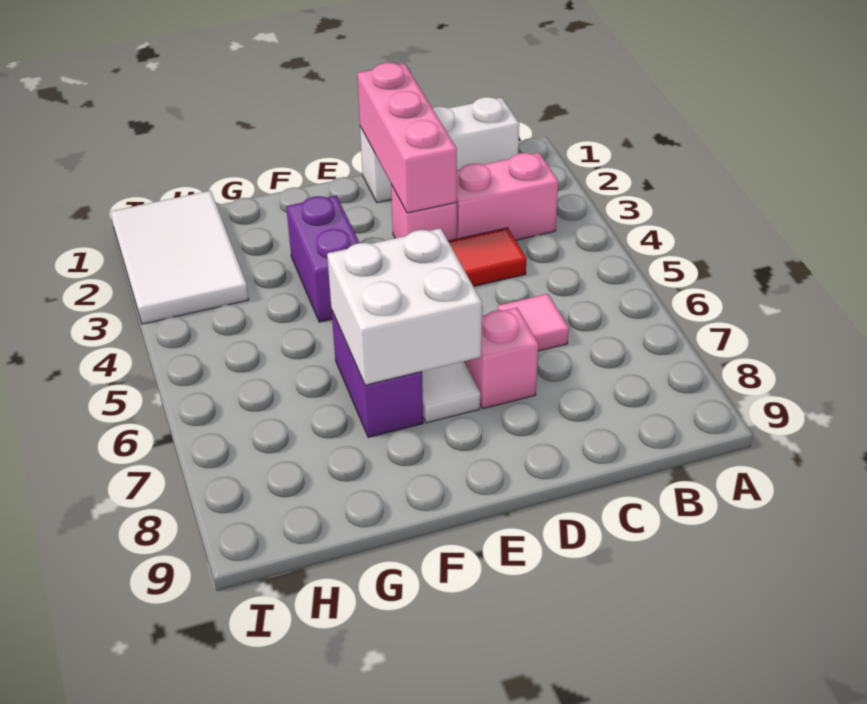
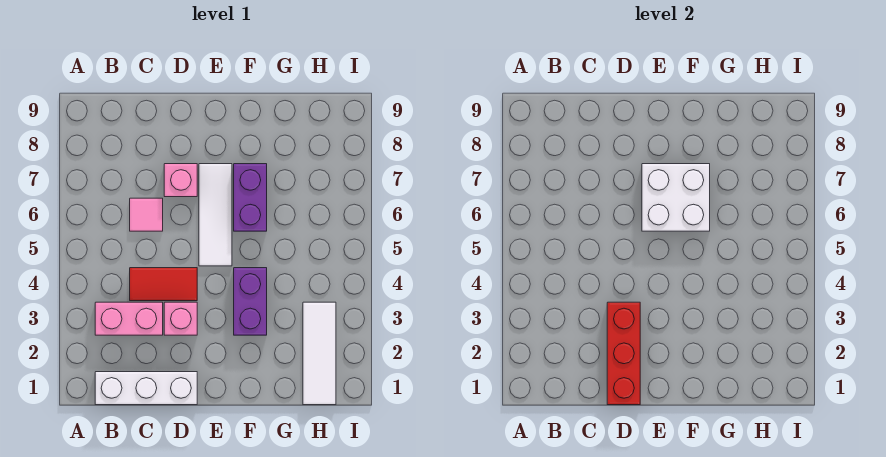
pink brick D1:D3 level 2 -> red brick D1:D3 level 2
white tile H1:I3 level 1 -> white tile H1:H3 level 1

